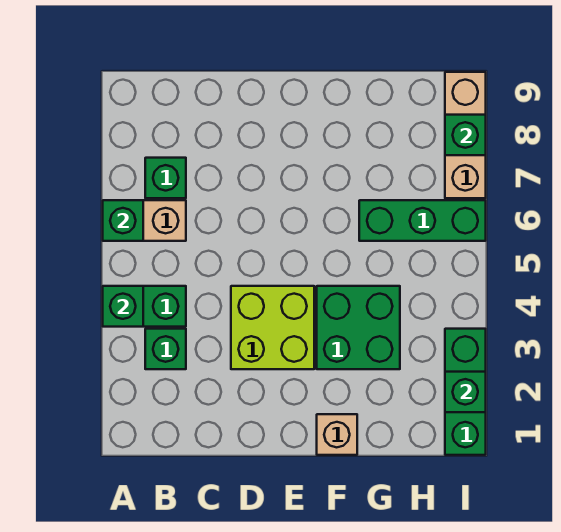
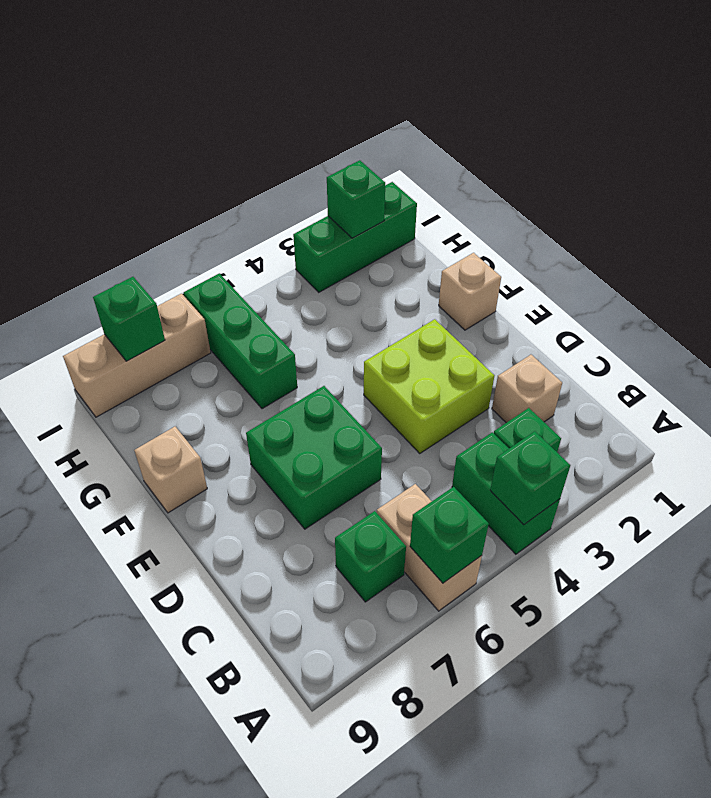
none -> tan brick C2 level 1
green brick F3:G4 level 1 -> green brick D6:E7 level 1
none -> tan brick F9 level 1

